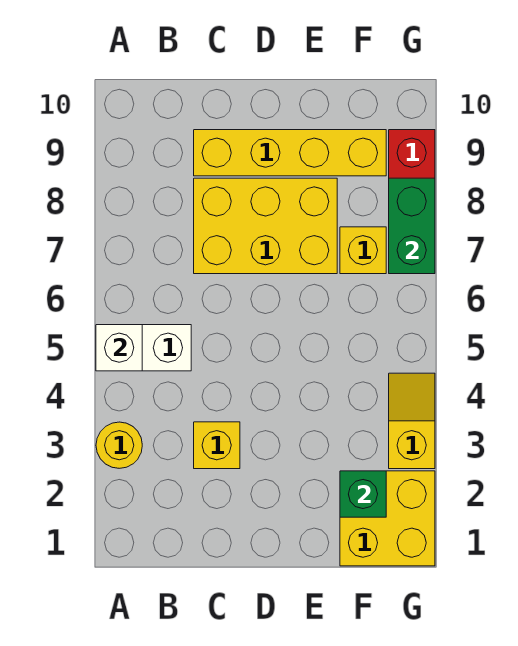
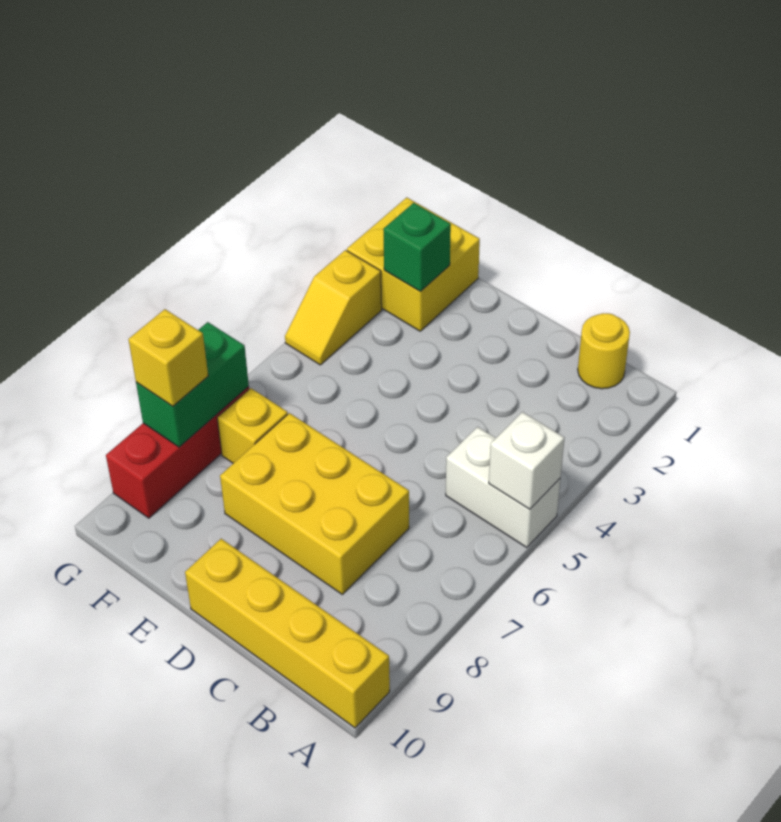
yellow round brick A3 level 1 -> yellow round brick B1 level 1
yellow brick C3 level 1 -> yellow brick G8 level 3
yellow brick C9:F9 level 1 -> yellow brick A10:D10 level 1

